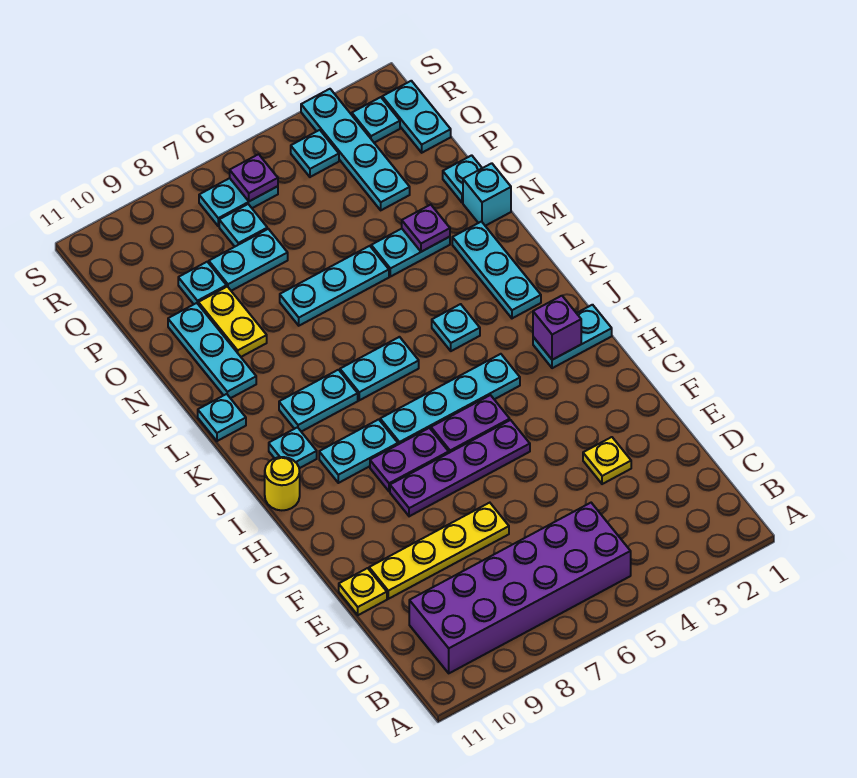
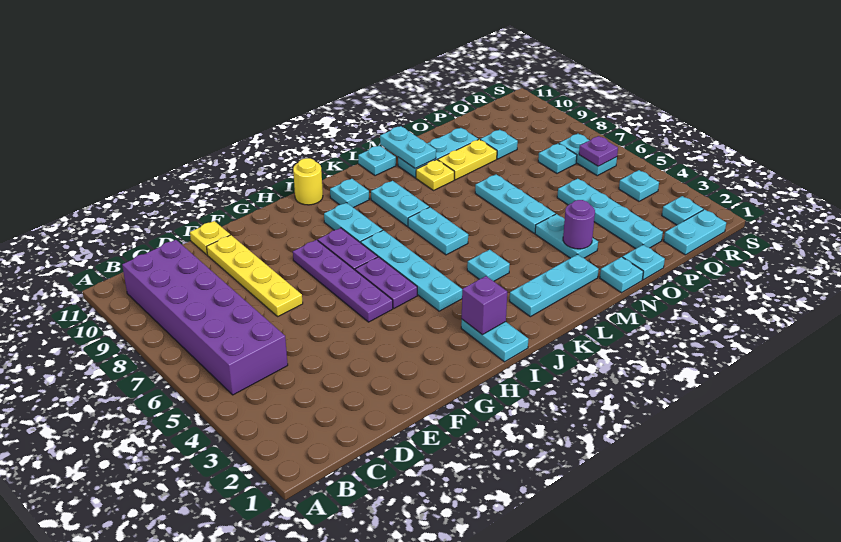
yellow plate E3 level 1 -> yellow plate M9 level 1
cyan brick N1 level 1 -> cyan plate N1 level 1
purple plate N3 level 2 -> purple round brick N3 level 2
cyan plate P3:S3 level 1 -> cyan plate P2:P5 level 1
cyan plate P7:P8 level 1 -> cyan plate M10:M11 level 2

